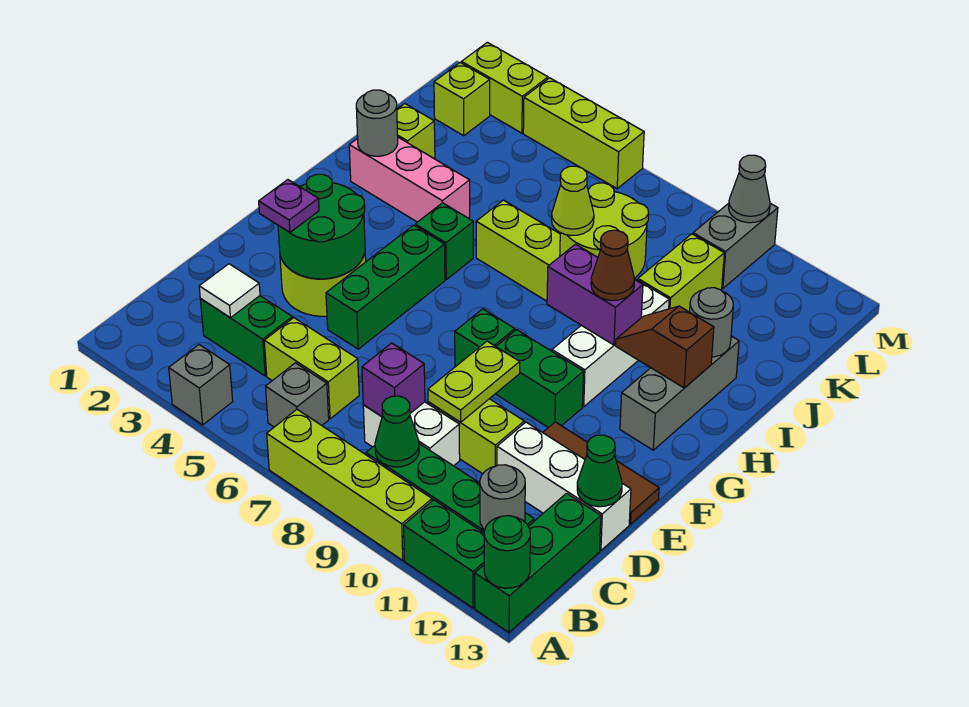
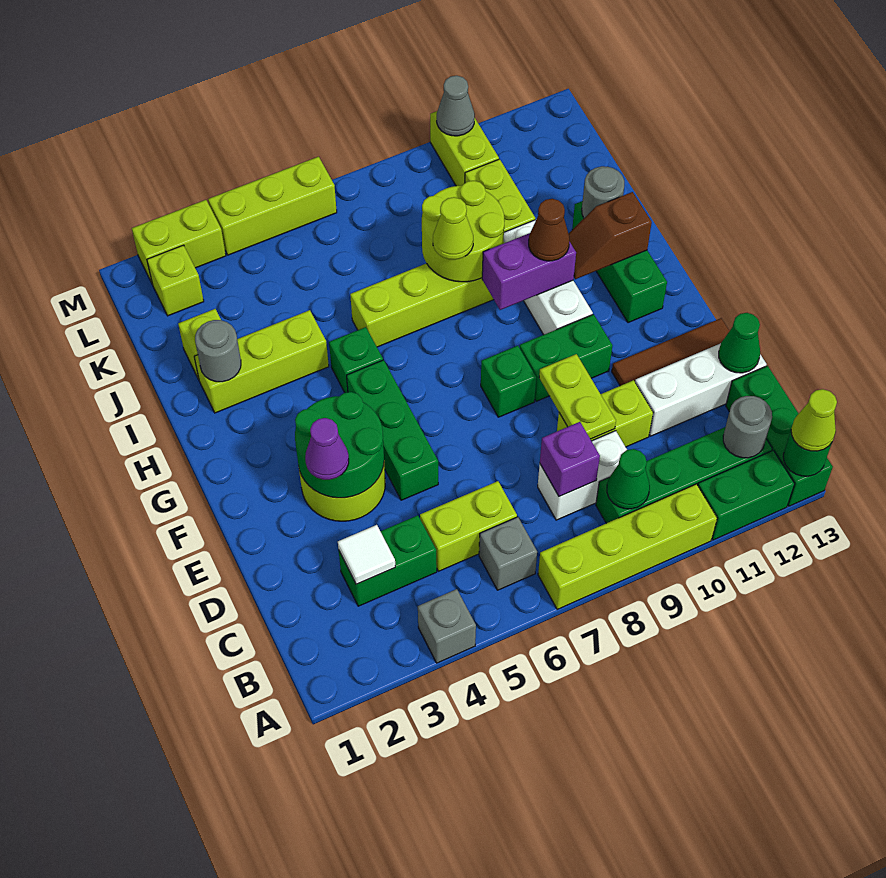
none -> lime cone A13 level 3
purple plate E3 level 3 -> purple cone E3 level 3
grey brick G12:I12 level 1 -> green brick G12:I12 level 1
pink brick I2:I4 level 1 -> lime brick I2:I4 level 1
grey brick L10:M10 level 1 -> lime brick L10:M10 level 1

